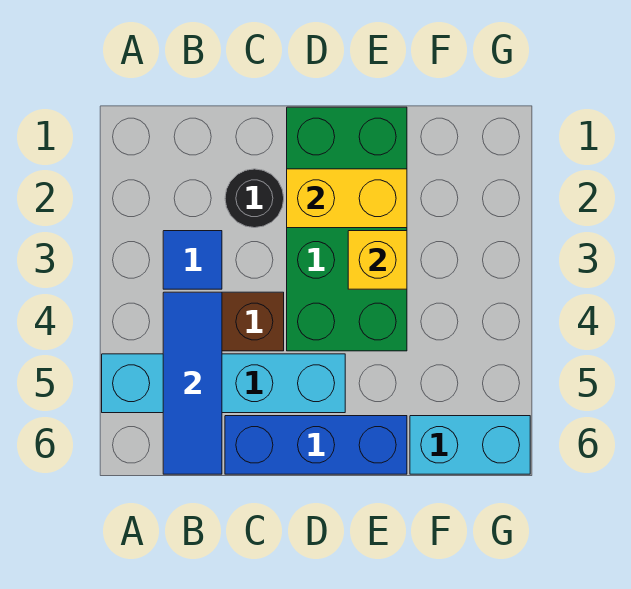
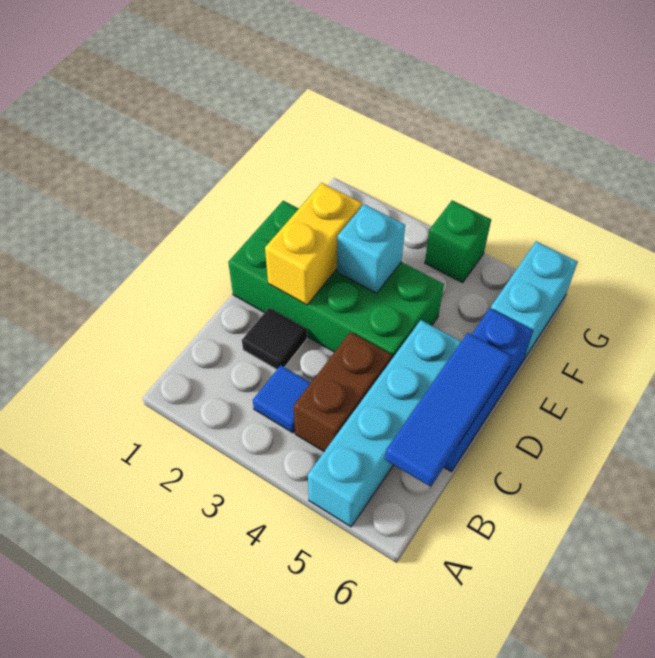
blue tile B4:B6 level 2 -> blue tile B6:D6 level 2
black round brick C2 level 1 -> black tile C2 level 1
yellow brick E3 level 2 -> cyan brick E3 level 2
none -> green brick G4 level 1

